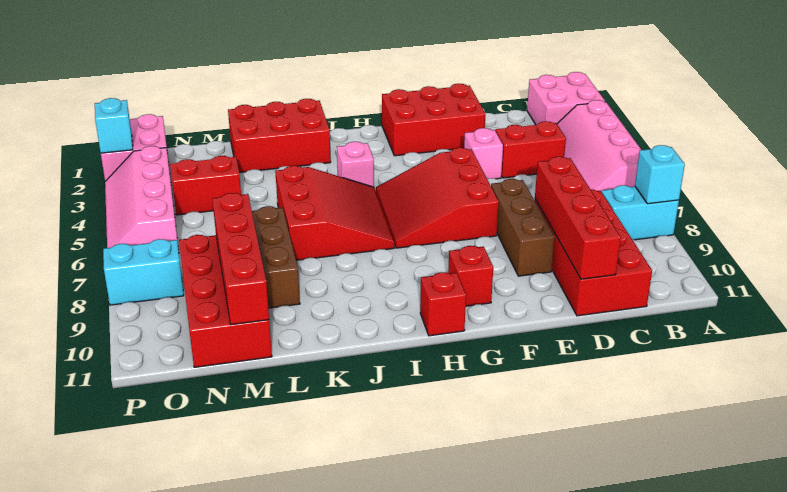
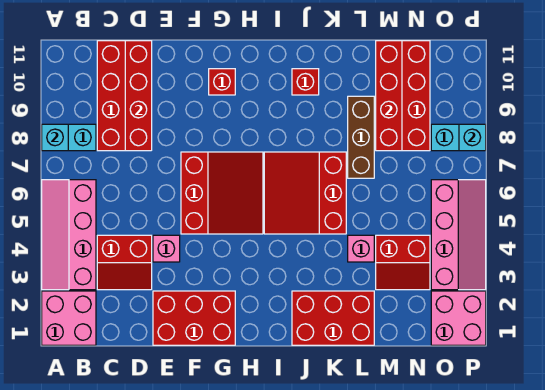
pink slope A3:B6 level 1 top A -> pink slope A3:B6 level 1 top B
brown brick E7:E9 level 1 -> none
red brick H11 level 1 -> red brick J10 level 1
pink brick I4 level 1 -> pink brick L4 level 1
cyan brick P2 level 2 -> cyan brick P8 level 2

